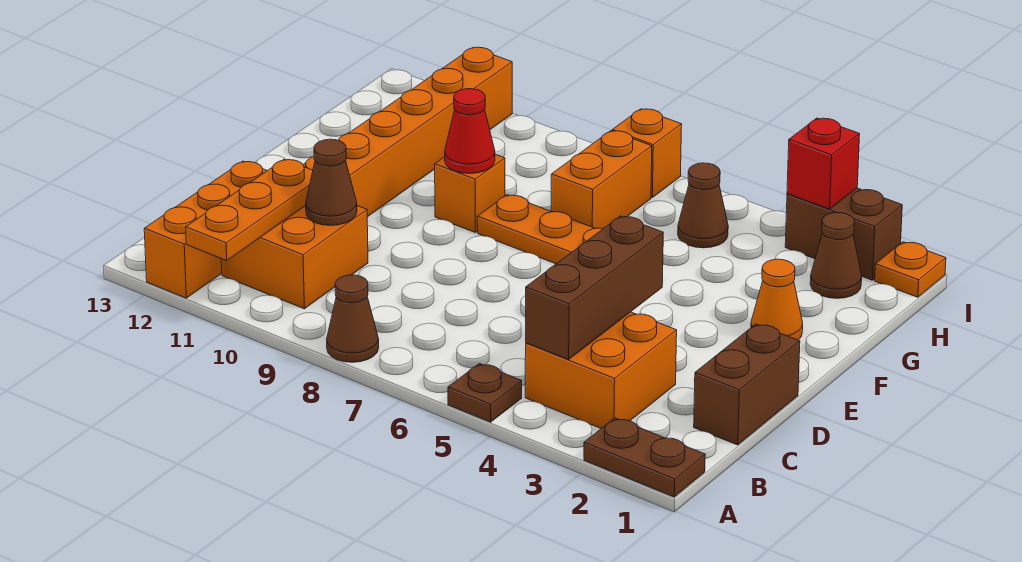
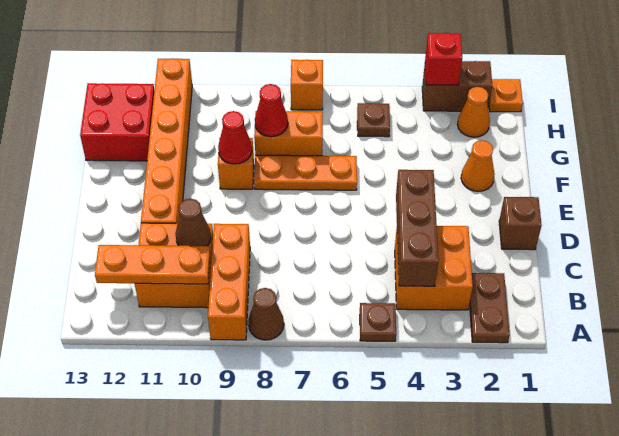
brown plate A1:A2 level 1 -> brown plate A2:B2 level 1
orange plate A11:C11 level 2 -> orange plate B10:B12 level 2
orange brick A12:C12 level 1 -> orange brick A9:C9 level 1
brown brick C1:D1 level 1 -> brown brick D1 level 1
orange brick G7:H7 level 1 -> orange brick G7:G8 level 1
none -> red cone G8 level 2
none -> red brick G12:H13 level 1
brown cone H2 level 1 -> orange cone H2 level 1
brown cone H5 level 1 -> brown plate H5 level 1

